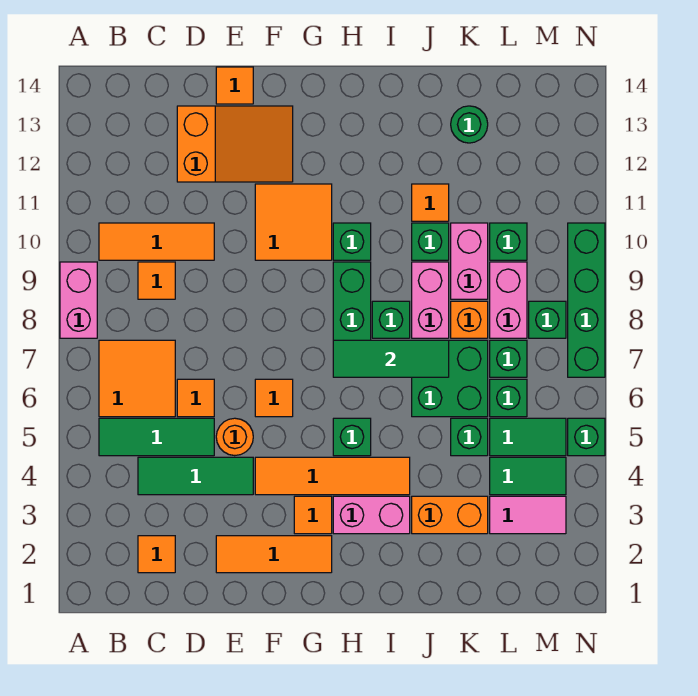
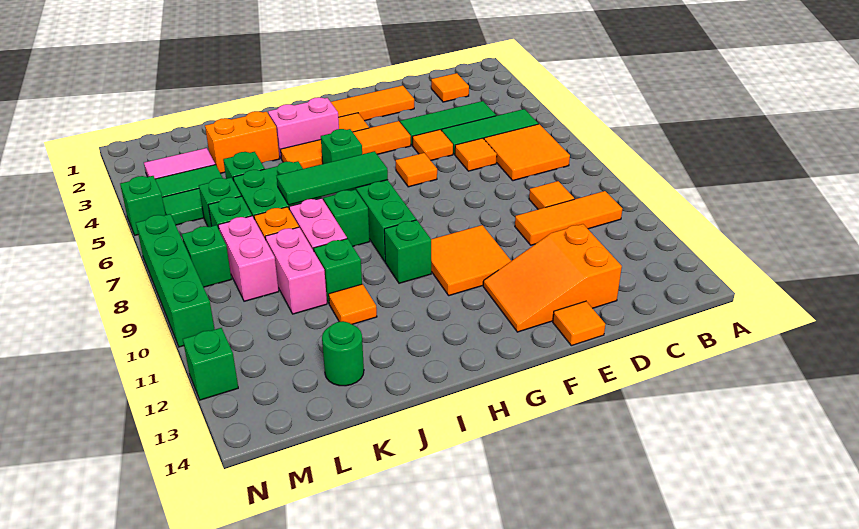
pink brick A8:A9 level 1 -> none
orange round brick E5 level 1 -> orange tile E5 level 1
green brick L10 level 1 -> green brick N12 level 1

